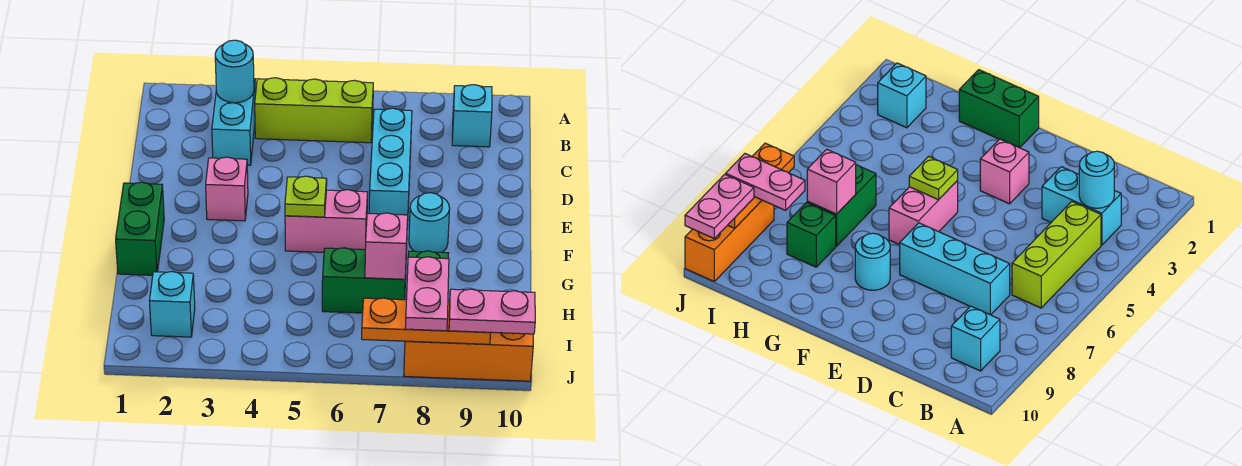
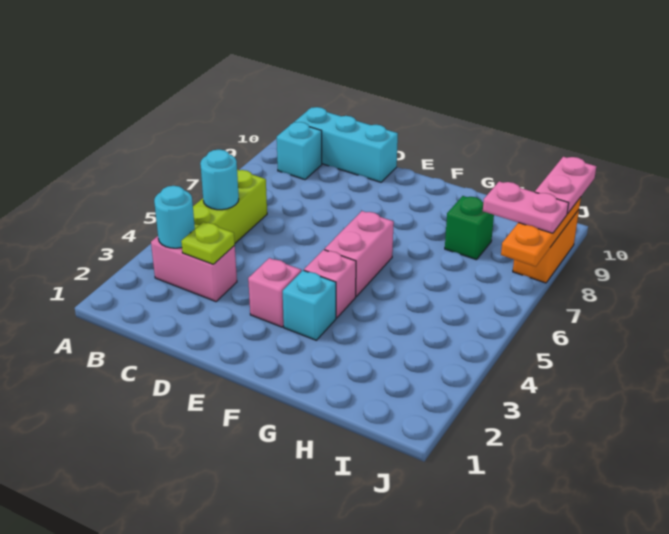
cyan brick B3:C3 level 1 -> pink brick B3:C3 level 1
cyan brick C7:E7 level 1 -> cyan brick B10:D10 level 1
green brick F1:G1 level 1 -> none
lime plate F5 level 2 -> lime plate C3 level 2
cyan round brick F8 level 1 -> cyan round brick B5 level 2
green brick H6:H7 level 1 -> none
pink brick H7 level 2 -> pink brick F4 level 1
cyan brick I2 level 1 -> cyan brick F3 level 1
orange brick J8:J10 level 1 -> orange brick J8:J9 level 1

